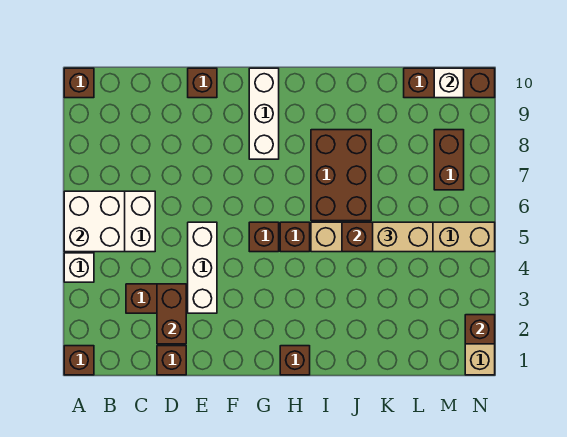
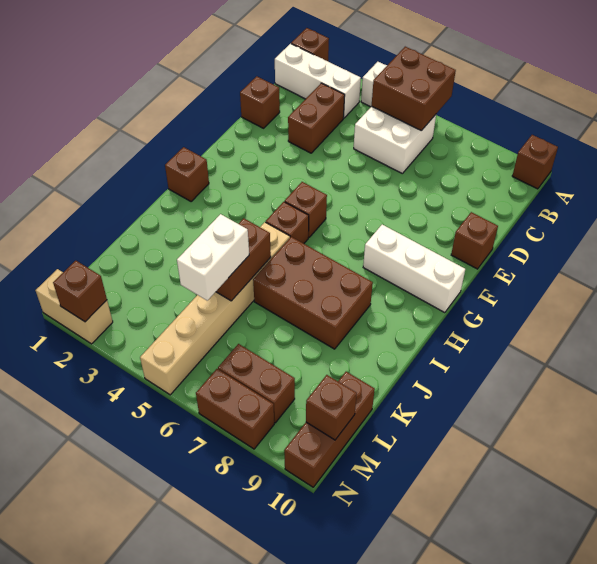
white brick A5:B6 level 2 -> brown brick A5:B6 level 2
brown brick D2:D3 level 2 -> brown brick N7:N8 level 1
white brick E3:E5 level 1 -> white brick B1:B3 level 1
tan brick K5:L5 level 3 -> white brick K5:L5 level 3
white brick M10 level 2 -> brown brick M10 level 2

